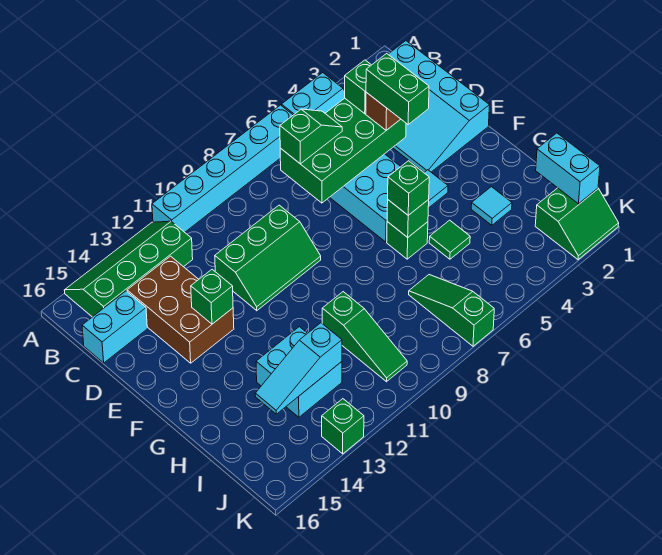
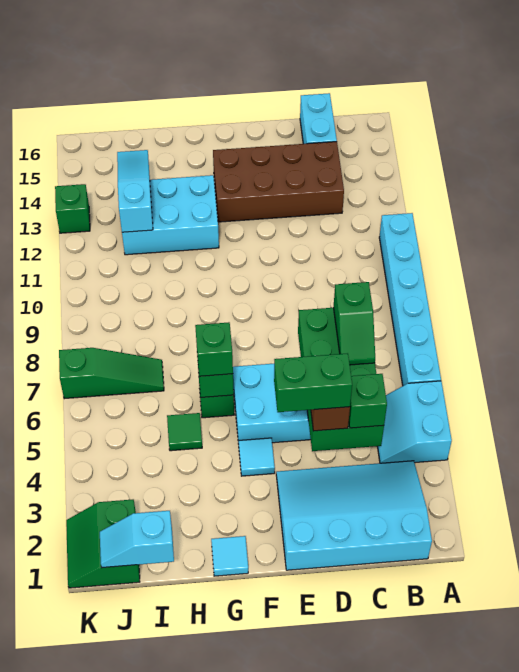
green slope A12:B15 level 1 top B -> none
brown brick C13:E14 level 1 -> brown brick C13:F14 level 1
green slope D9:E11 level 1 top D -> none
green brick E13 level 2 -> none
cyan tile H3 level 1 -> cyan tile G1 level 1
green slope H10:J10 level 1 top H -> none
cyan brick H12:I13 level 1 -> cyan brick G12:I13 level 1
cyan brick I1:J1 level 2 -> cyan slope I1:J1 level 2 top I

